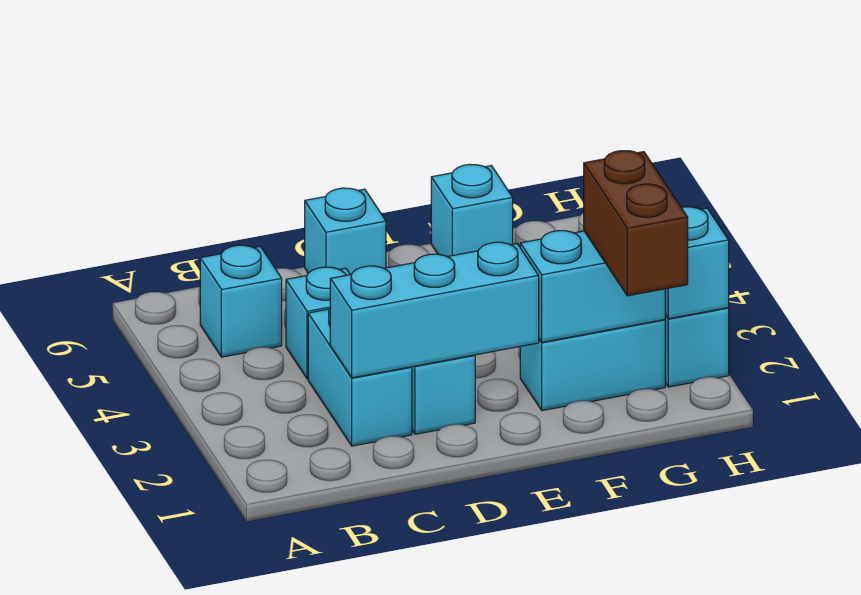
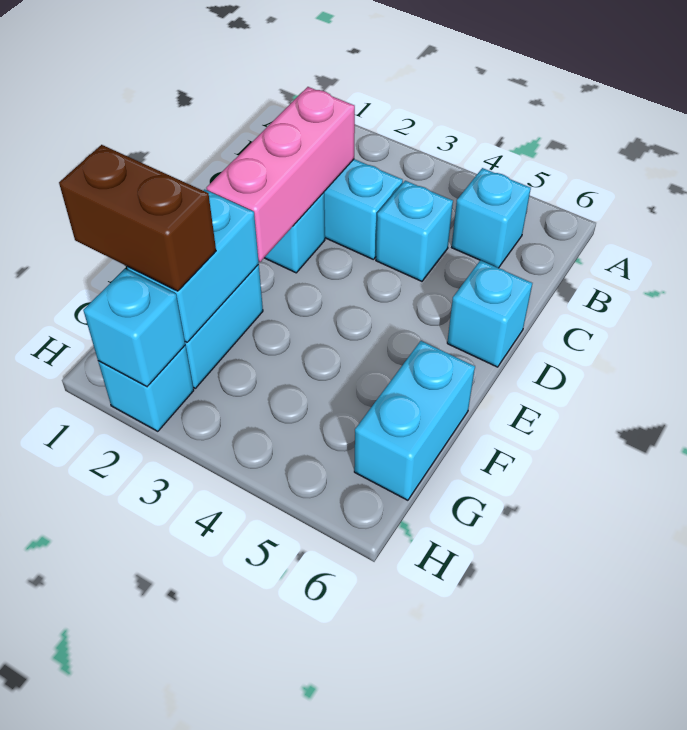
cyan brick C2:E2 level 2 -> pink brick C2:E2 level 2
cyan brick F6 level 1 -> cyan brick F6:G6 level 1

